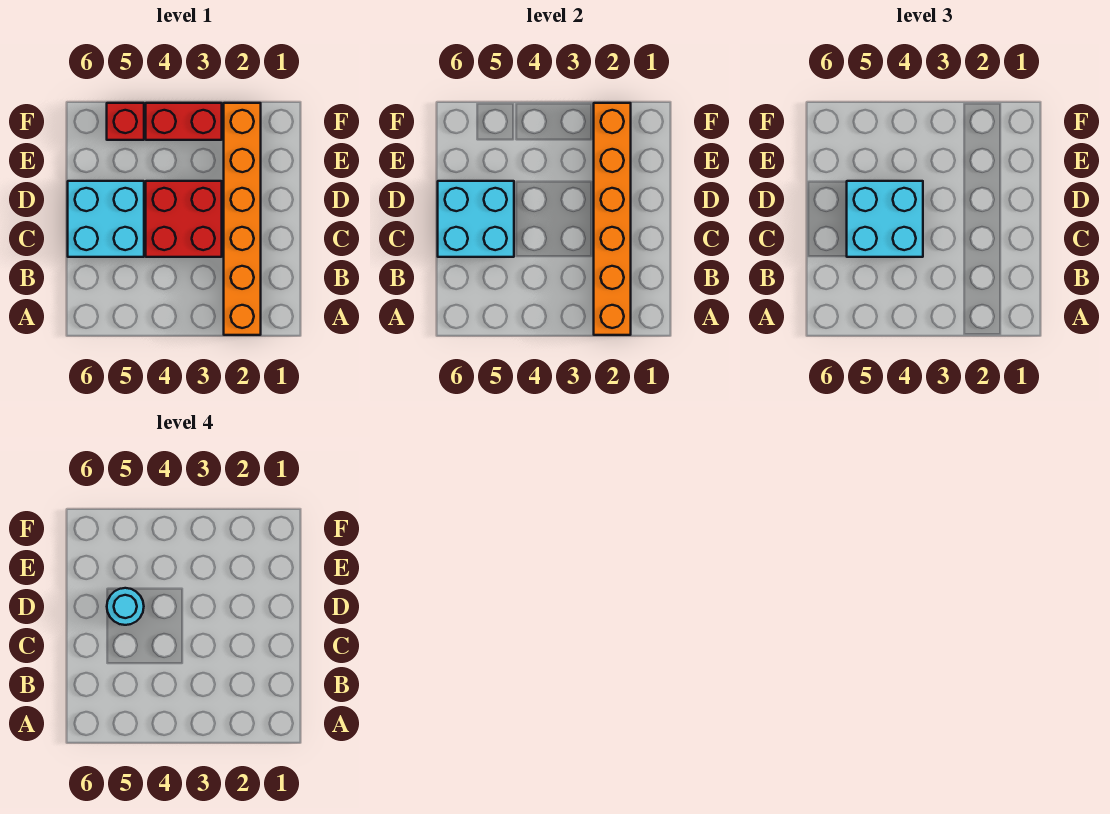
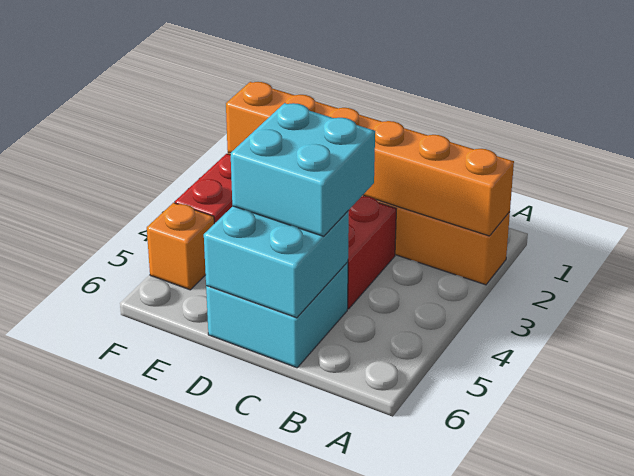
cyan round brick D5 level 4 -> none
red brick F5 level 1 -> orange brick F5 level 1

